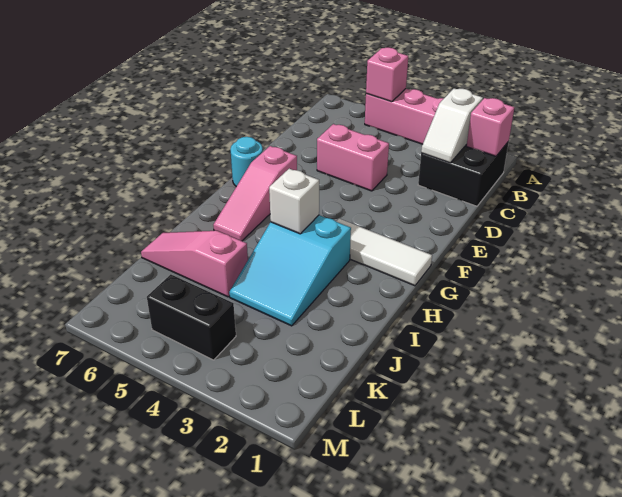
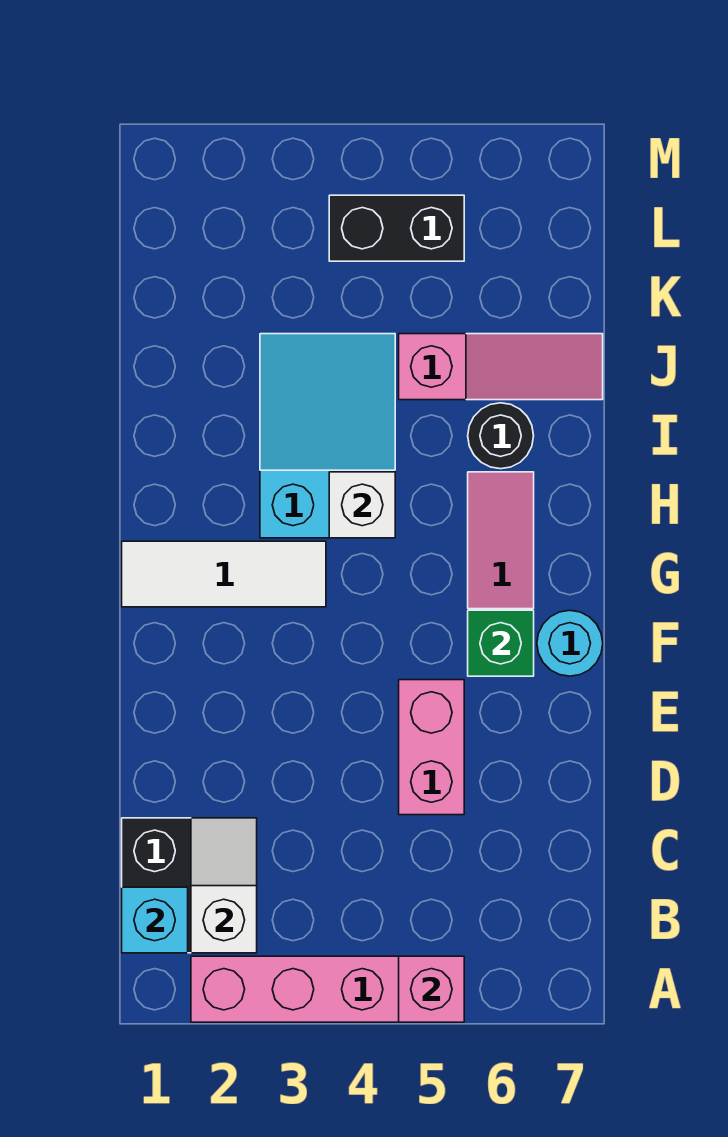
pink brick B1 level 2 -> cyan brick B1 level 2
pink brick D4:D5 level 1 -> pink brick D5:E5 level 1
none -> green brick F6 level 2
none -> black round brick I6 level 1

